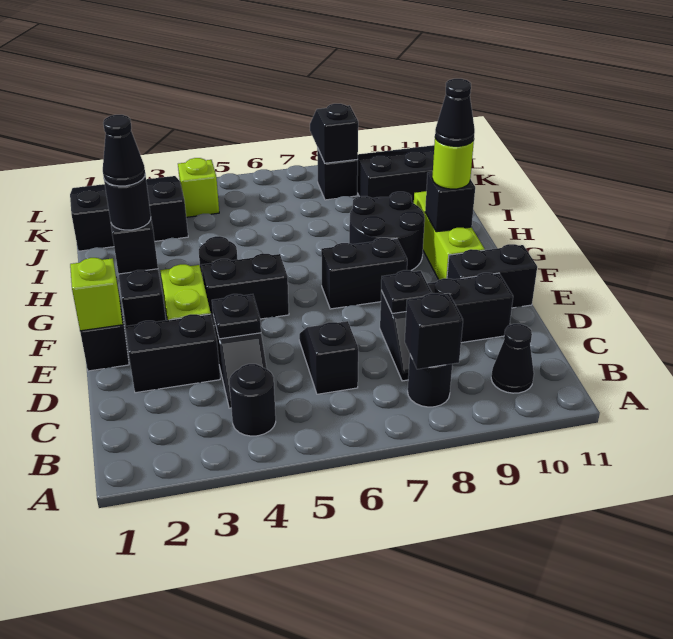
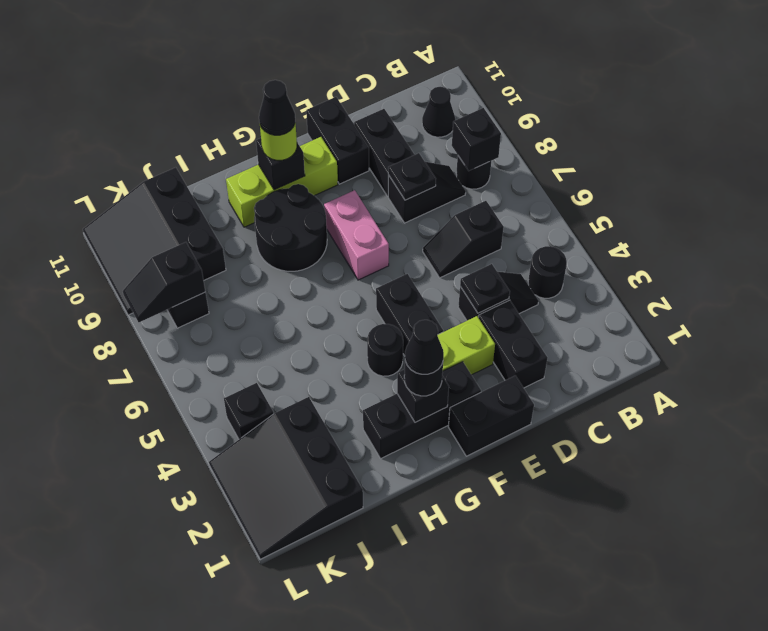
lime brick E1 level 2 -> none
black brick F7:F8 level 1 -> pink brick F7:F8 level 1
lime brick K4 level 1 -> black brick K4 level 1

